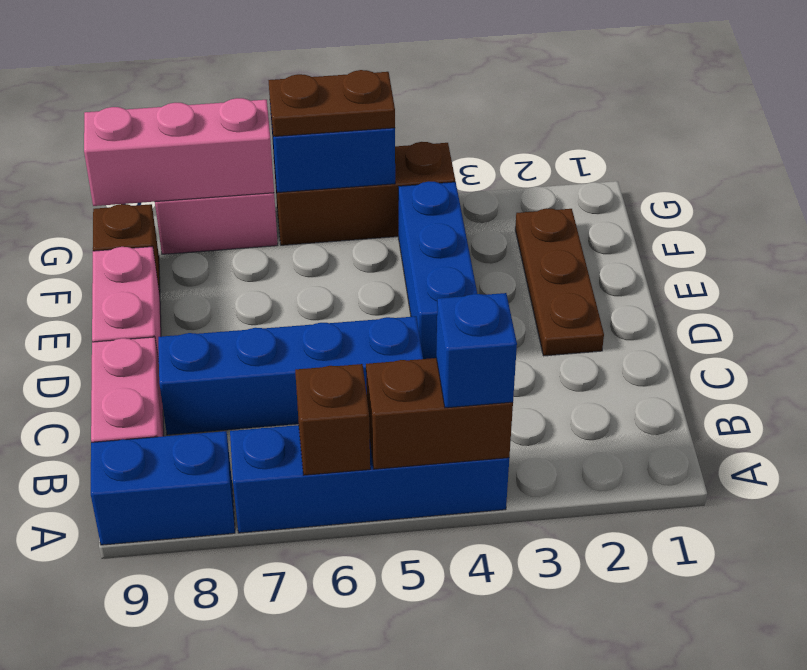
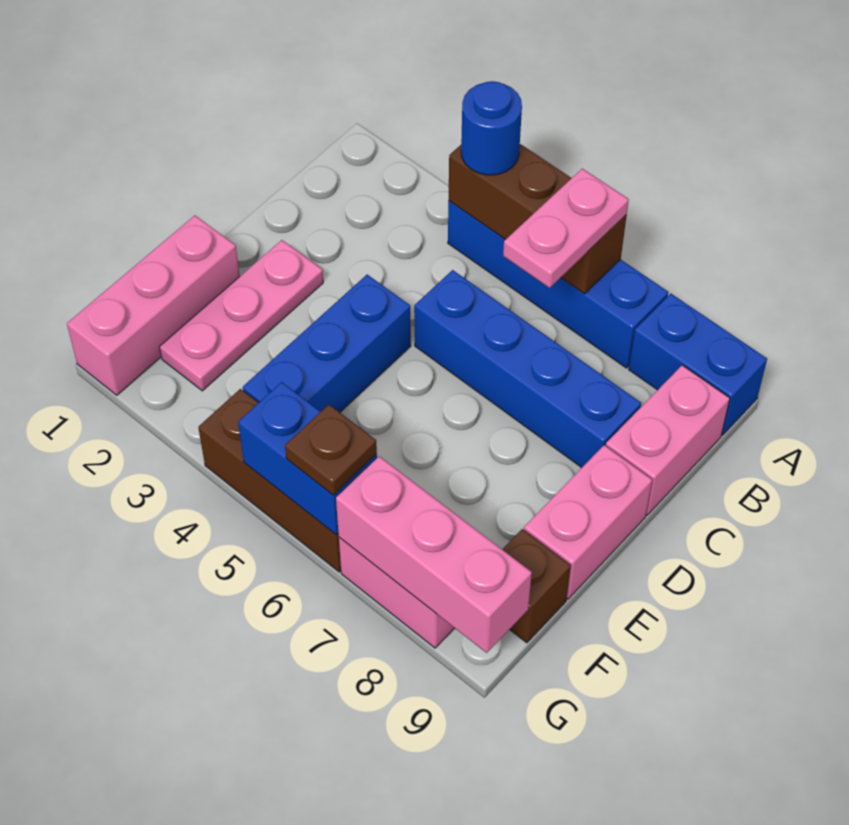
blue brick A4 level 3 -> blue round brick A4 level 3
none -> pink plate A6:B6 level 3
brown plate D2:F2 level 1 -> pink plate D2:F2 level 1
none -> pink brick E1:G1 level 1
brown plate G5:G6 level 3 -> brown plate G6 level 3

